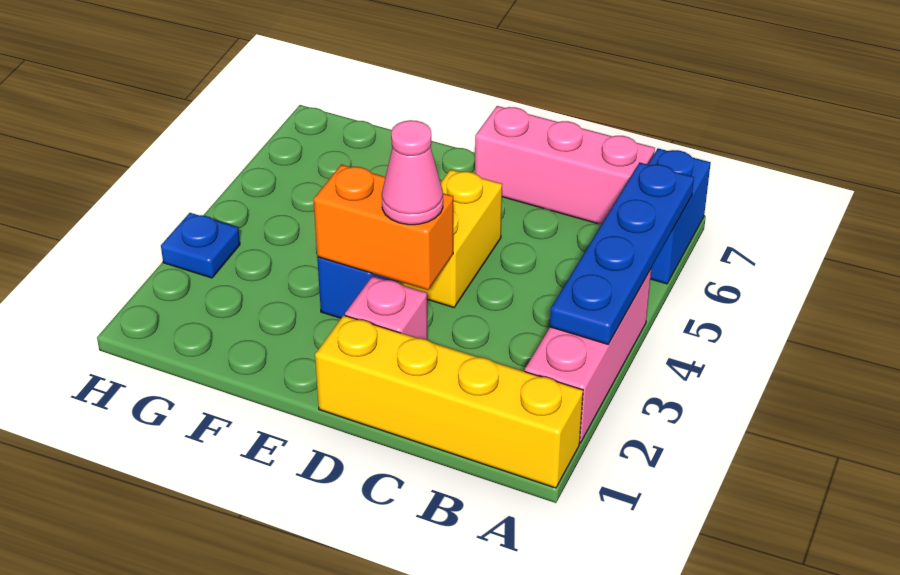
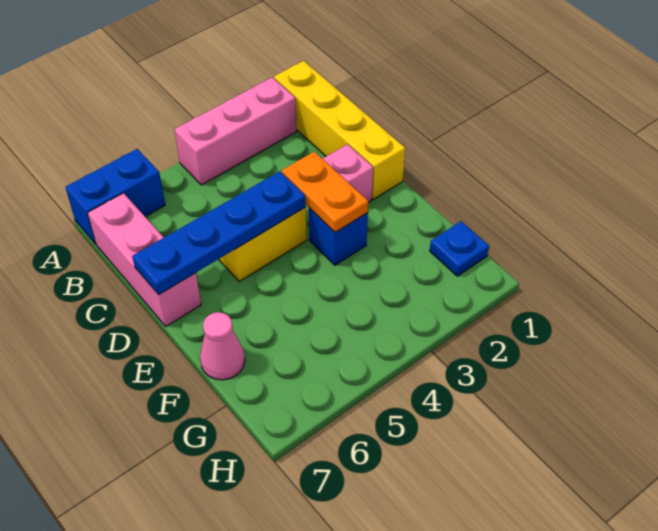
blue plate A3:A6 level 2 -> blue plate D4:D7 level 2
orange brick D3:E3 level 2 -> orange plate D3:E3 level 2
pink cone D3 level 3 -> pink cone F7 level 1
blue plate H3 level 1 -> blue plate G1 level 1

